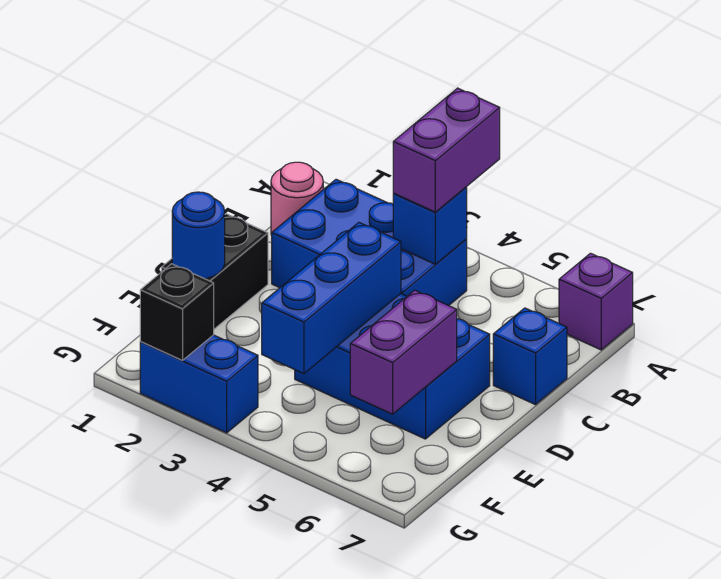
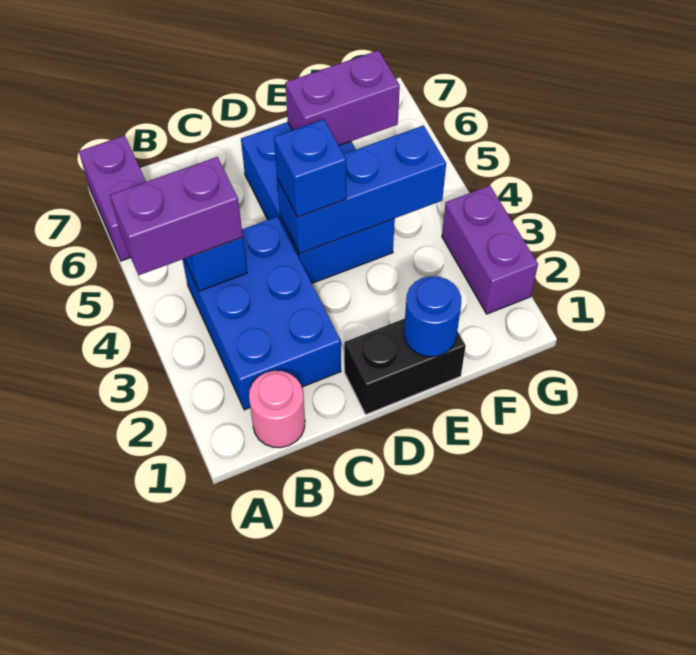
purple brick A7 level 1 -> purple brick A6:A7 level 1
blue brick C7 level 1 -> blue brick D4 level 3
blue brick G2:G3 level 1 -> purple brick G2:G3 level 1
black brick G2 level 2 -> none

